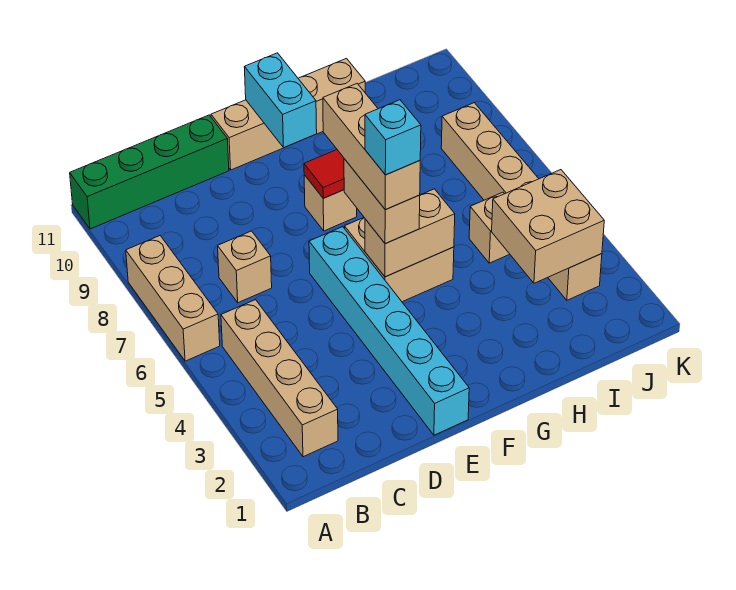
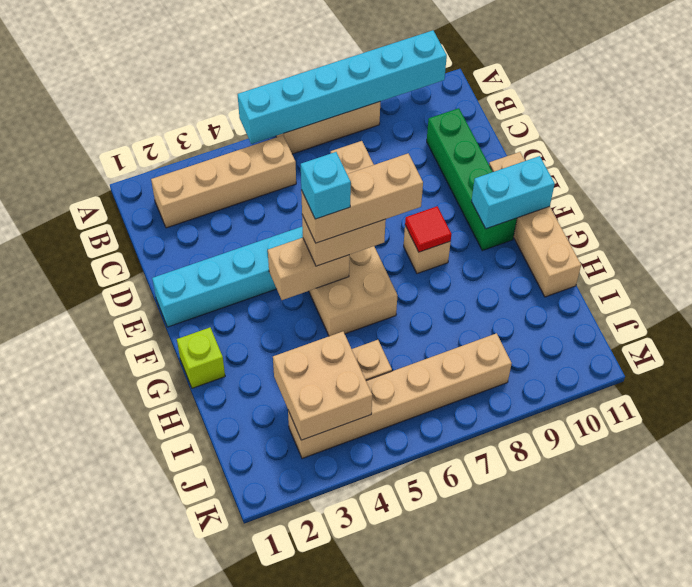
none -> cyan brick A5:A10 level 2
green brick A11:D11 level 1 -> green brick C10:F10 level 1
tan brick F5:G5 level 2 -> tan brick F4:F5 level 2
none -> lime brick G1 level 1

